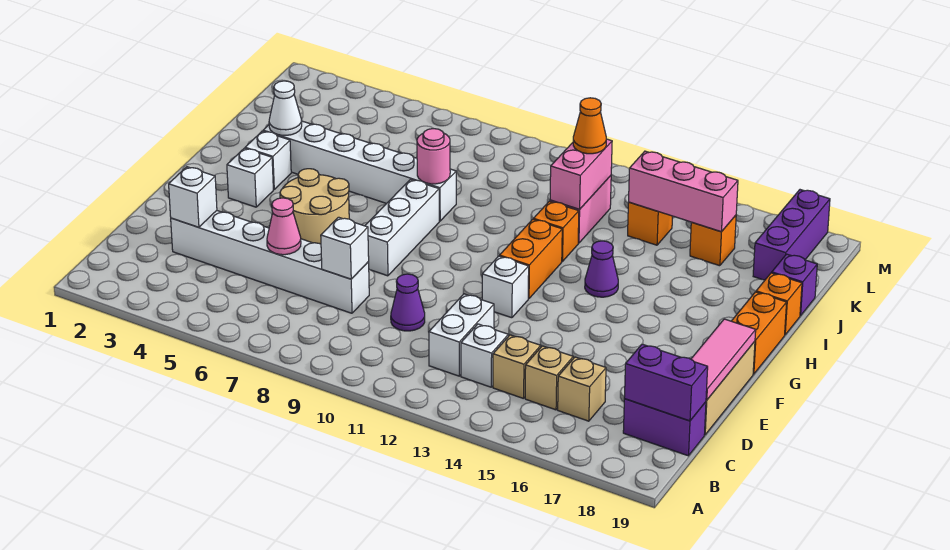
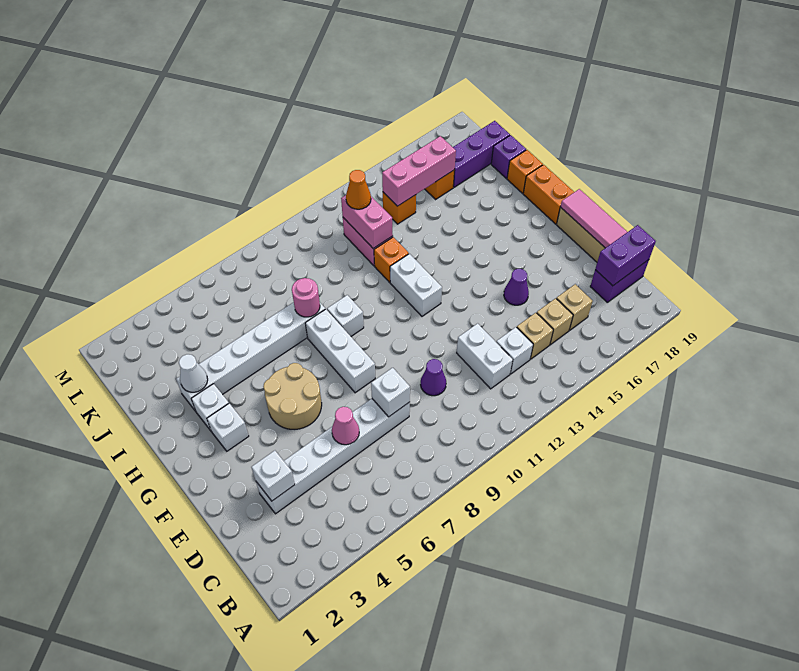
white brick F12 level 1 -> white brick H9 level 1
orange brick G12:H12 level 1 -> white brick G12:H12 level 1
purple cone H14 level 1 -> purple cone E15 level 1
purple brick K18:M18 level 1 -> purple brick K17:K19 level 1

